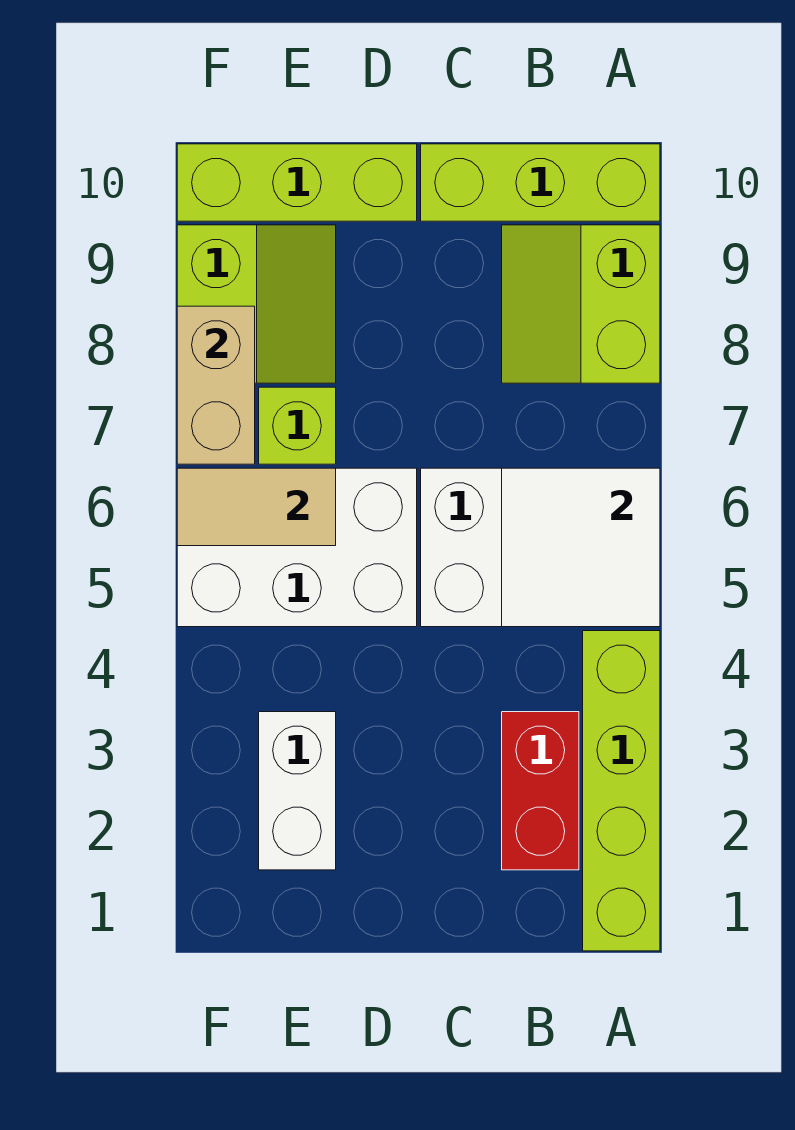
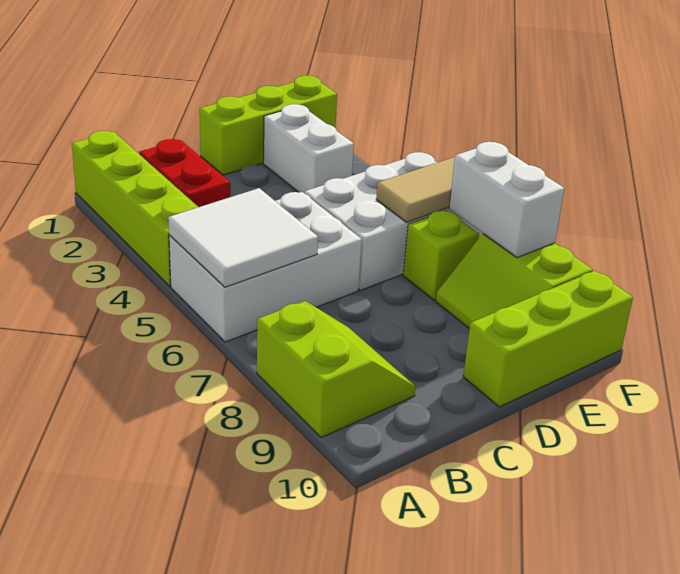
lime brick A10:C10 level 1 -> lime brick D1:F1 level 1
tan brick F7:F8 level 2 -> white brick F7:F8 level 2

